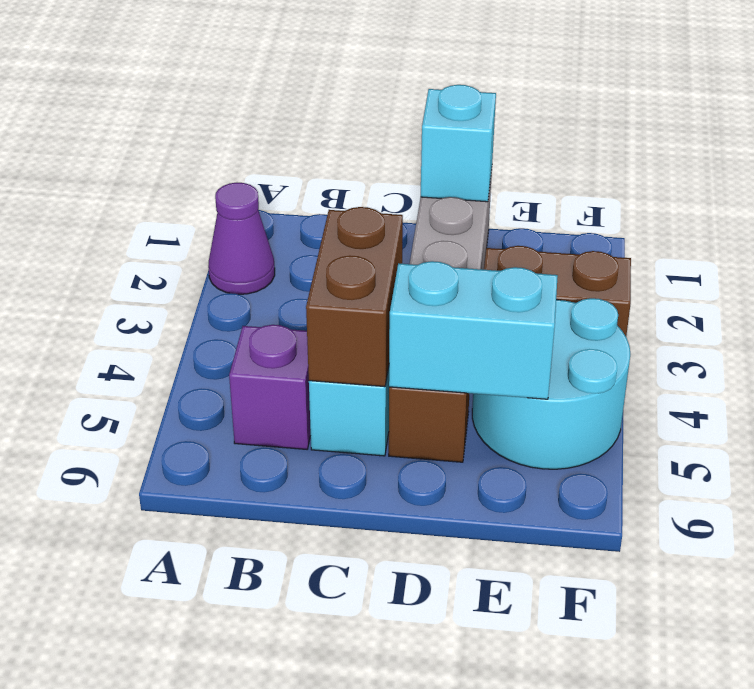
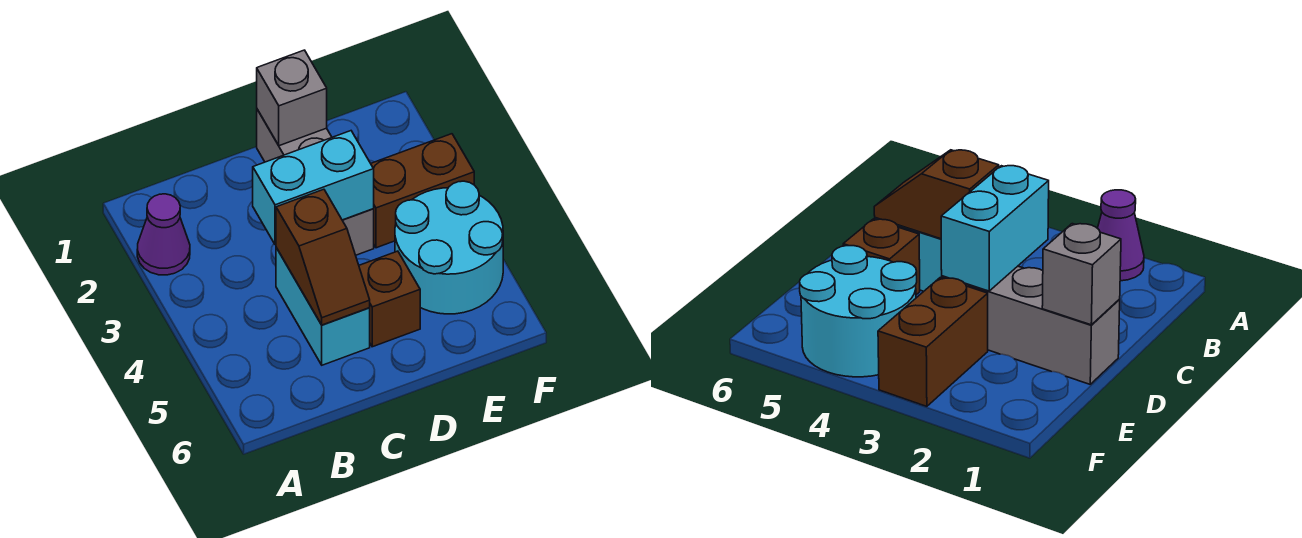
purple brick B5 level 1 -> none
brown brick C4:C5 level 2 -> brown slope C4:C5 level 2 top 4
cyan brick D1 level 2 -> grey brick D1 level 2
cyan brick D5:E5 level 2 -> cyan brick C3:D3 level 2

